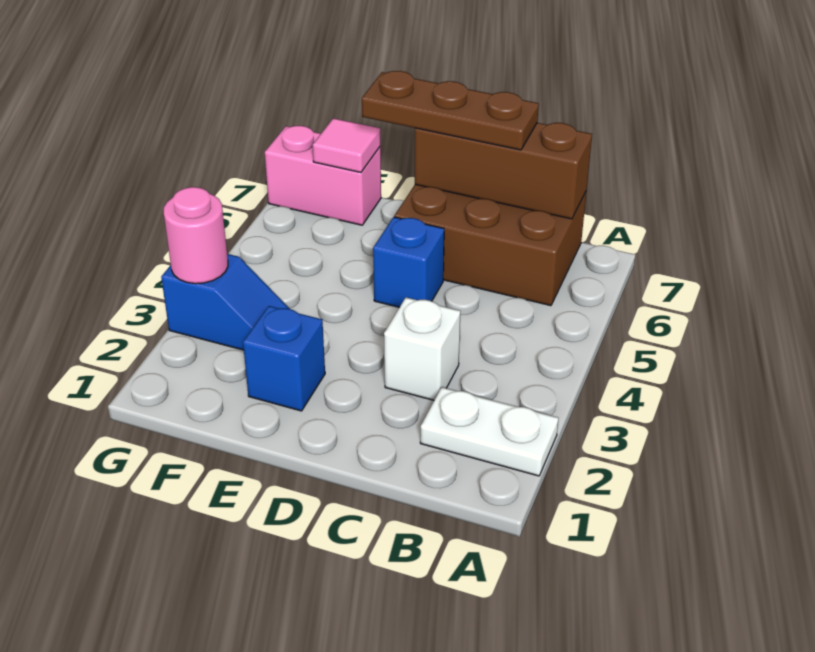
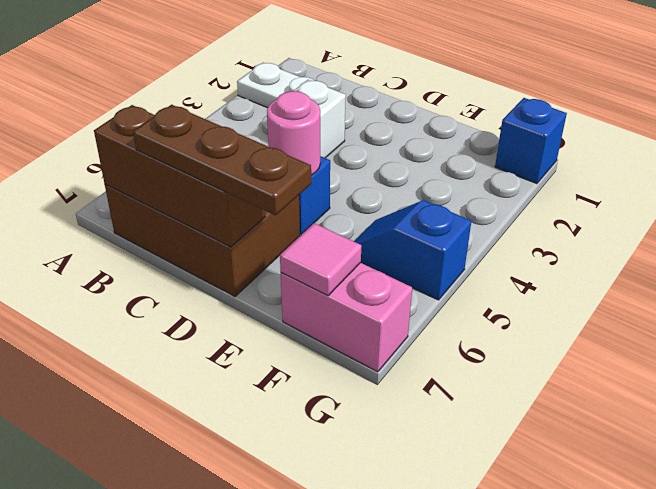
blue brick E2 level 1 -> blue brick G1 level 1
blue slope F3:G3 level 1 top G -> blue slope F5:G5 level 1 top G
pink round brick G3 level 2 -> pink round brick D5 level 2

